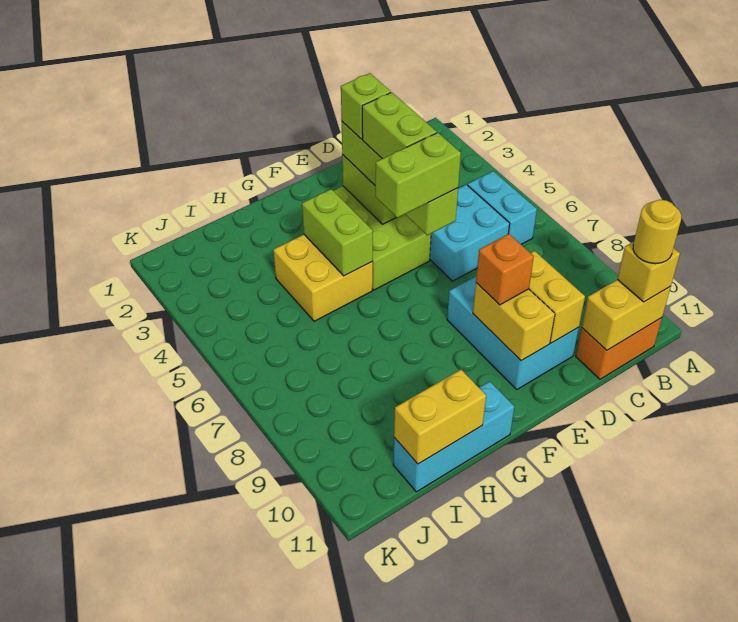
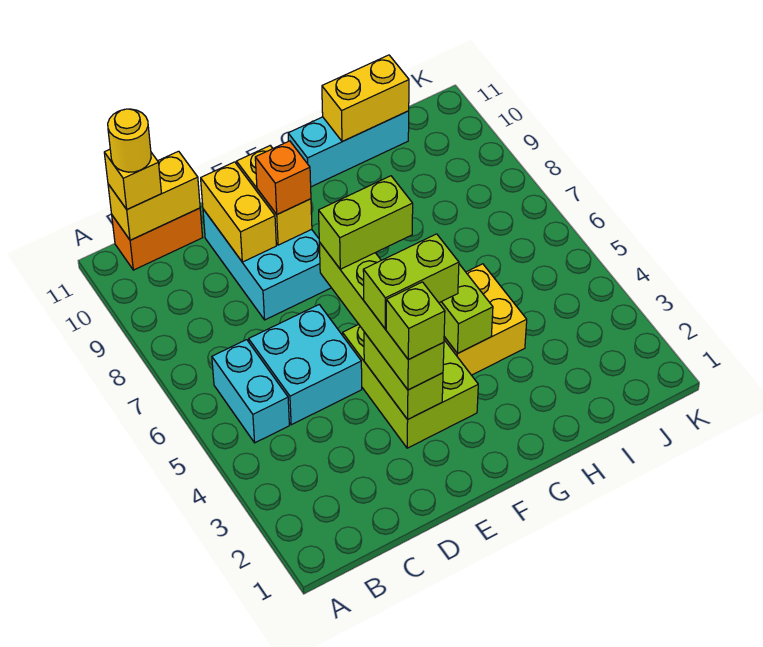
lime brick E4:E5 level 4 -> lime brick E4:F4 level 4

